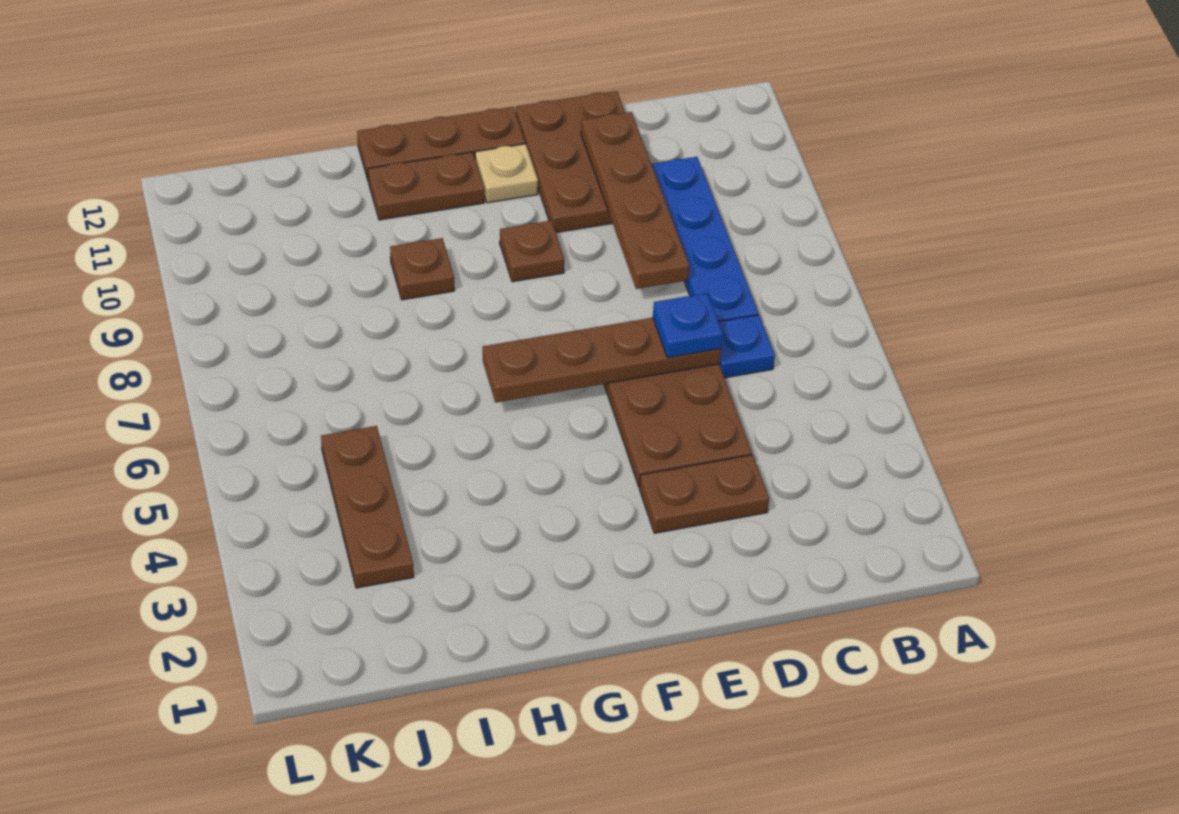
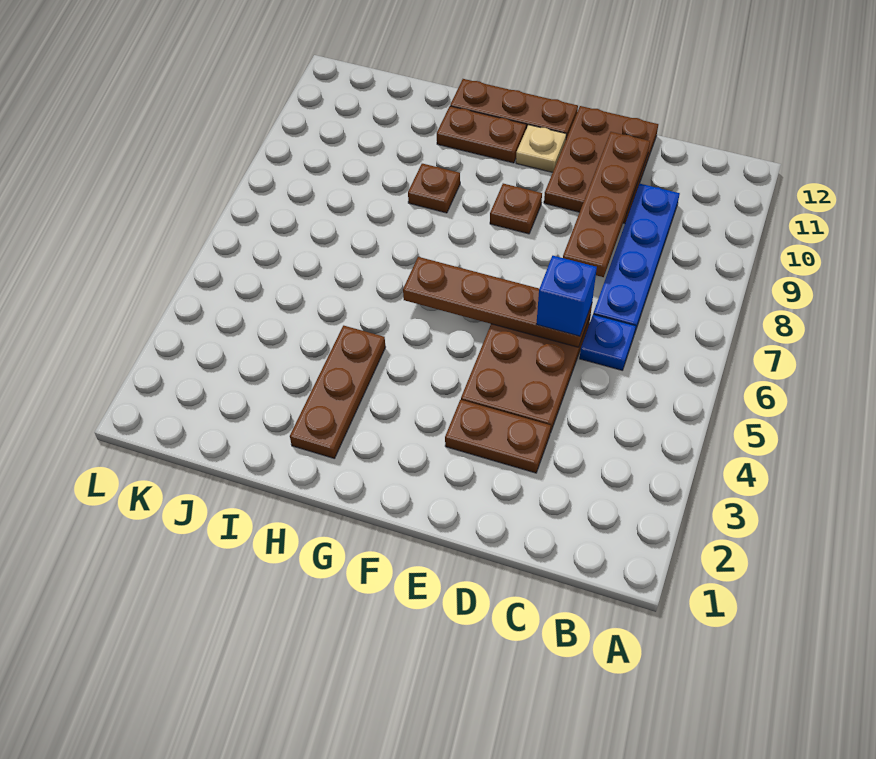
blue plate D6 level 3 -> blue brick D6 level 3
brown plate J3:J5 level 1 -> brown plate H2:H4 level 1

